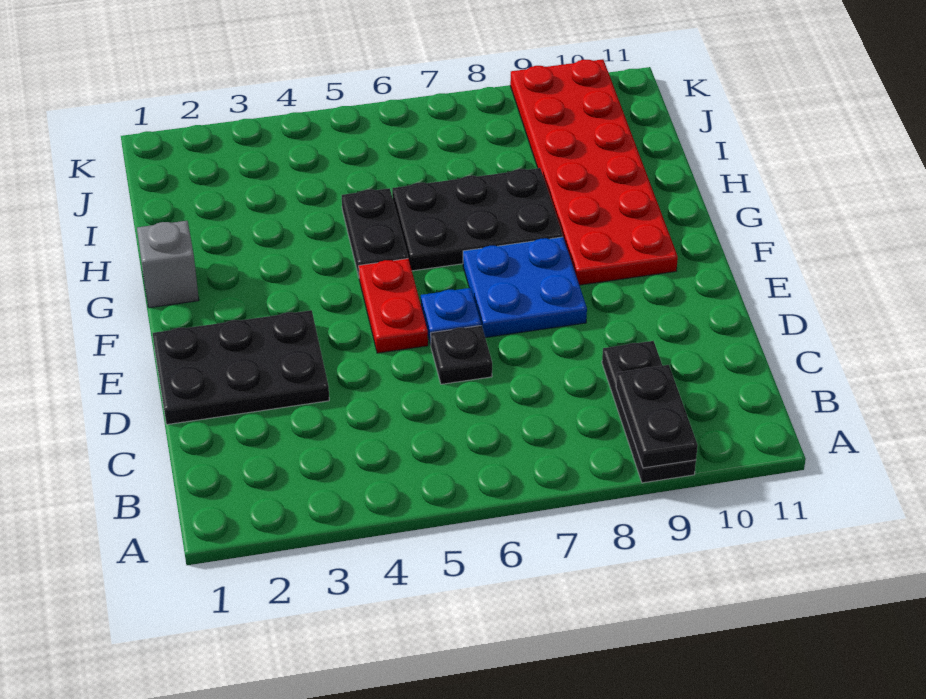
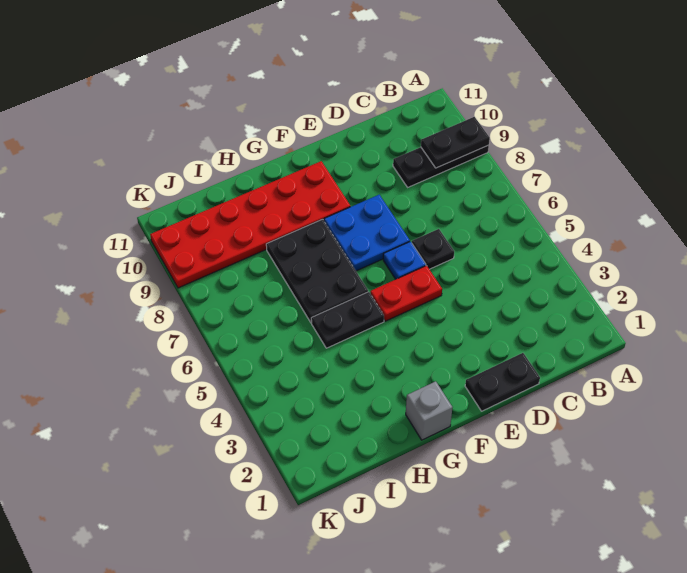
black plate D1:E3 level 1 -> black plate D1:E1 level 1

